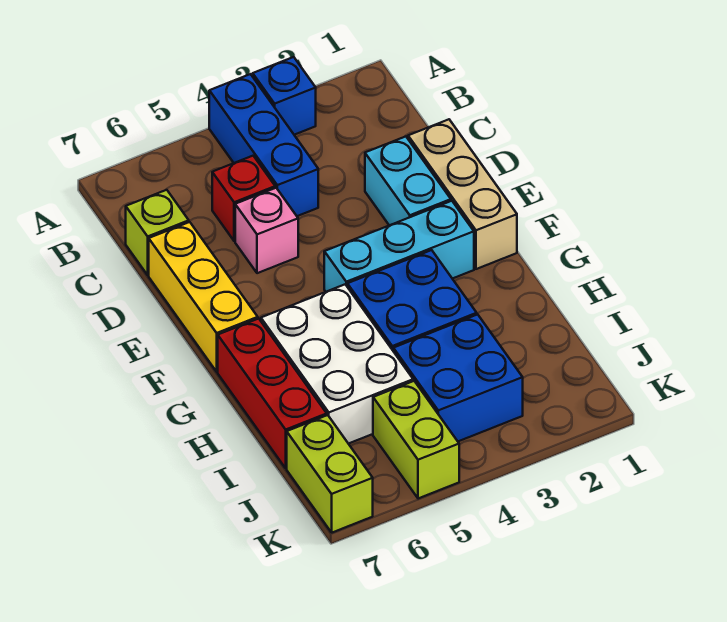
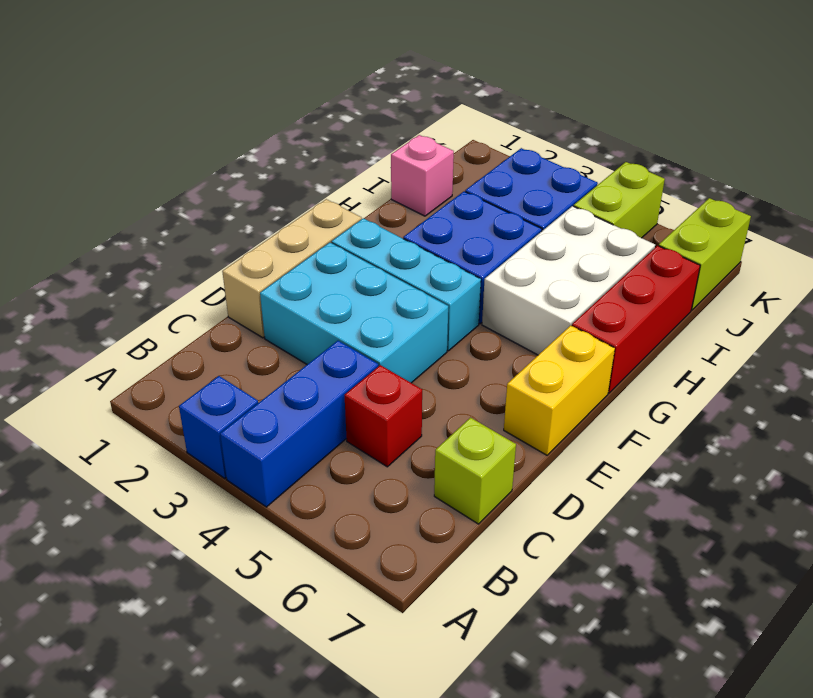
cyan brick D2:E2 level 1 -> cyan brick D2:E4 level 1
pink brick D5 level 1 -> pink brick I1 level 1
yellow brick D7:F7 level 1 -> yellow brick E7:F7 level 1

